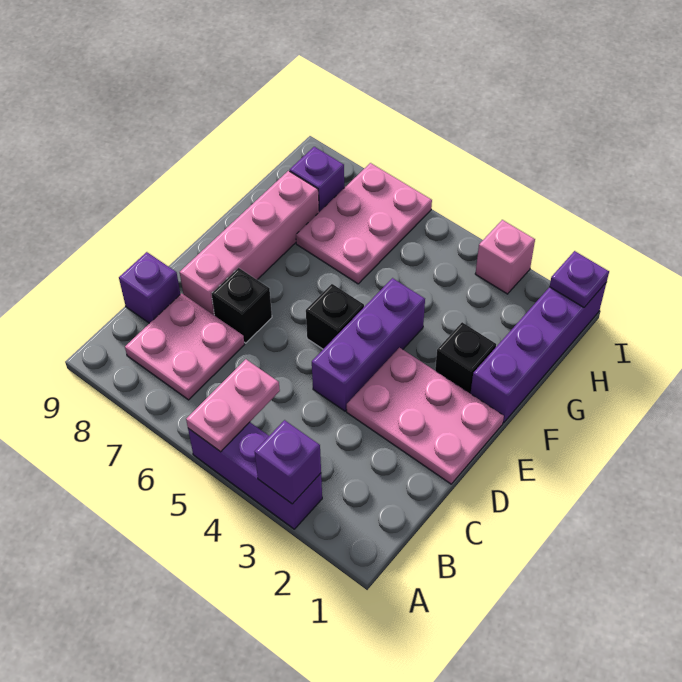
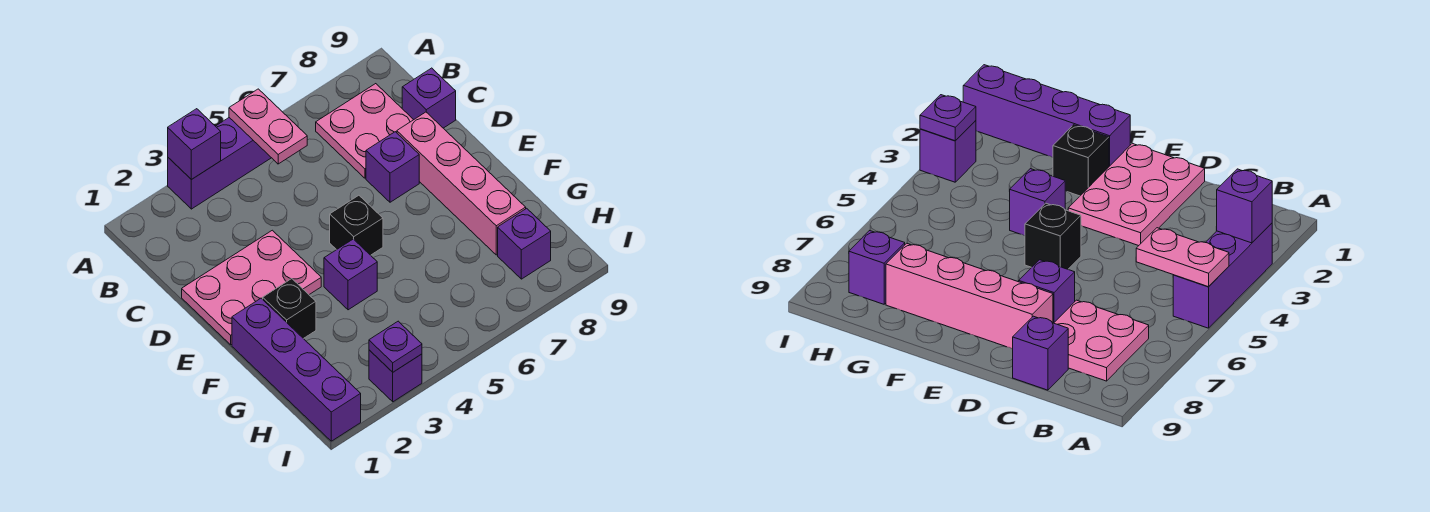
purple brick D4:F4 level 1 -> purple brick F4 level 1
black brick D7 level 1 -> purple brick D7 level 1
pink plate G6:I7 level 1 -> none
purple plate I1 level 2 -> purple plate I3 level 2
pink brick I3 level 1 -> purple brick I3 level 1

